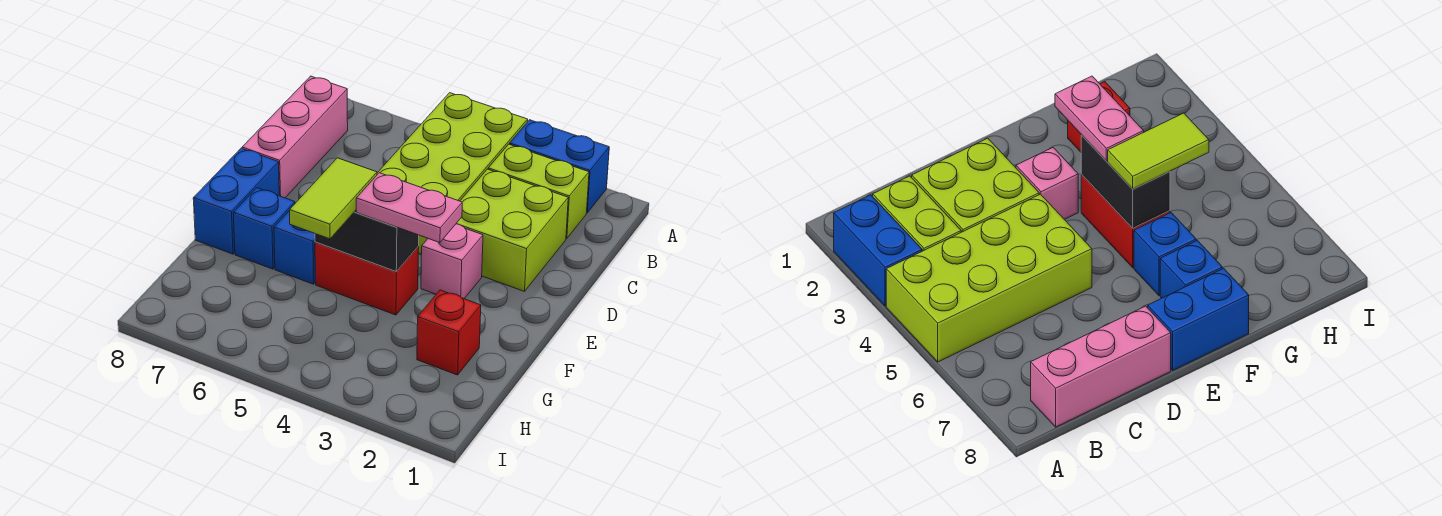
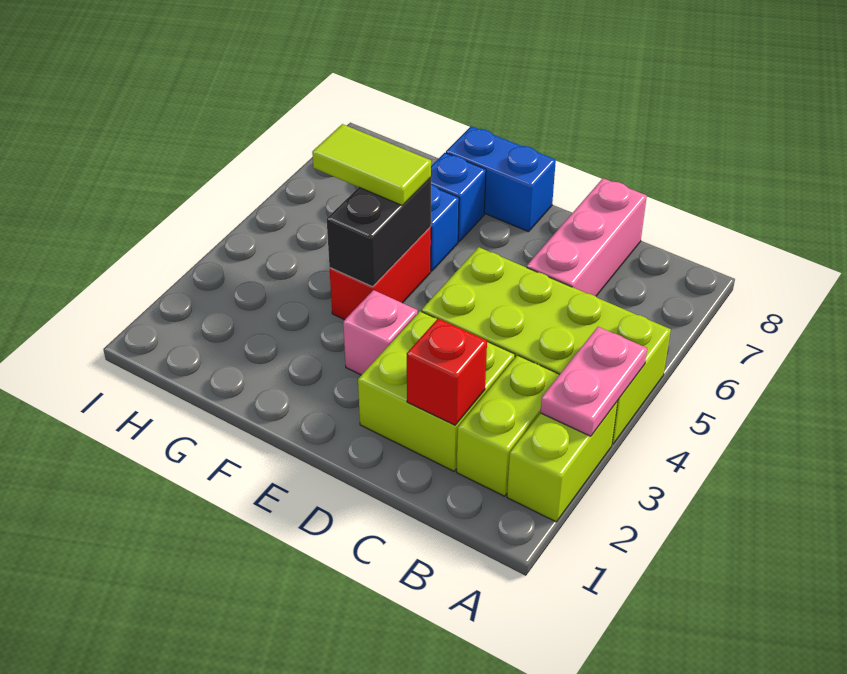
blue brick A2:A3 level 1 -> lime brick A2:A3 level 1
pink brick B8:D8 level 1 -> pink brick C6:C8 level 1
pink plate F3:F4 level 3 -> pink plate A3:A4 level 2
red brick G2 level 1 -> red brick C2 level 2

